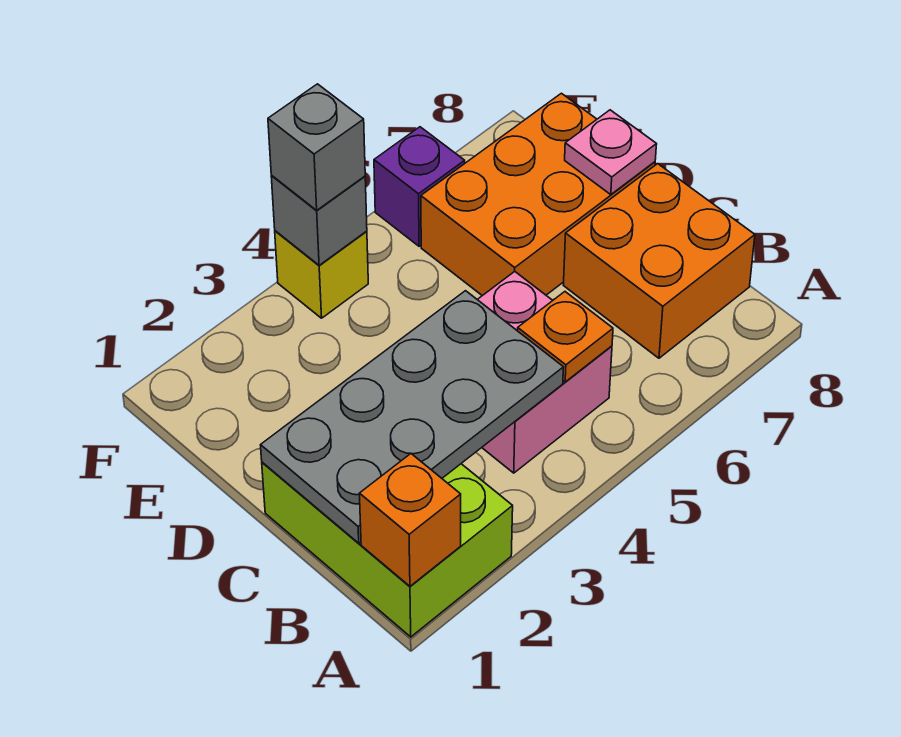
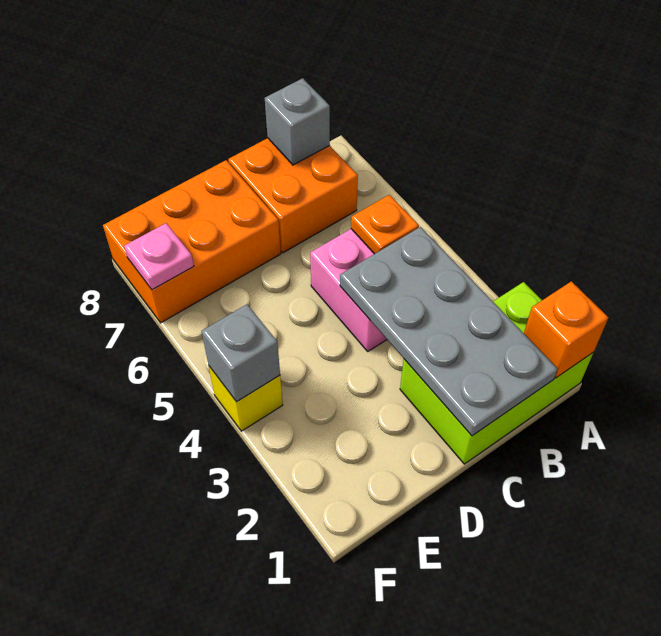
orange brick D6:E8 level 1 -> orange brick D7:F8 level 1
pink plate D8 level 2 -> pink plate F7 level 2
grey brick F4 level 3 -> grey brick B8 level 2
purple brick F6 level 1 -> none

